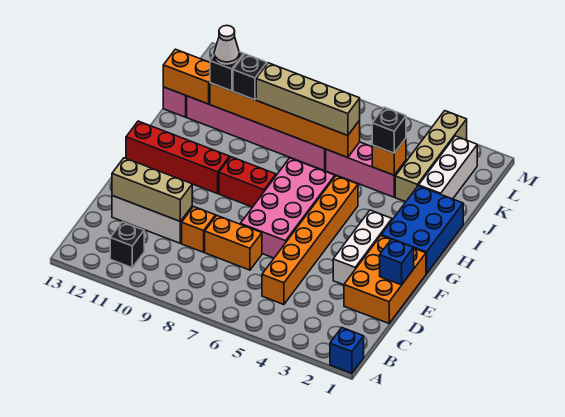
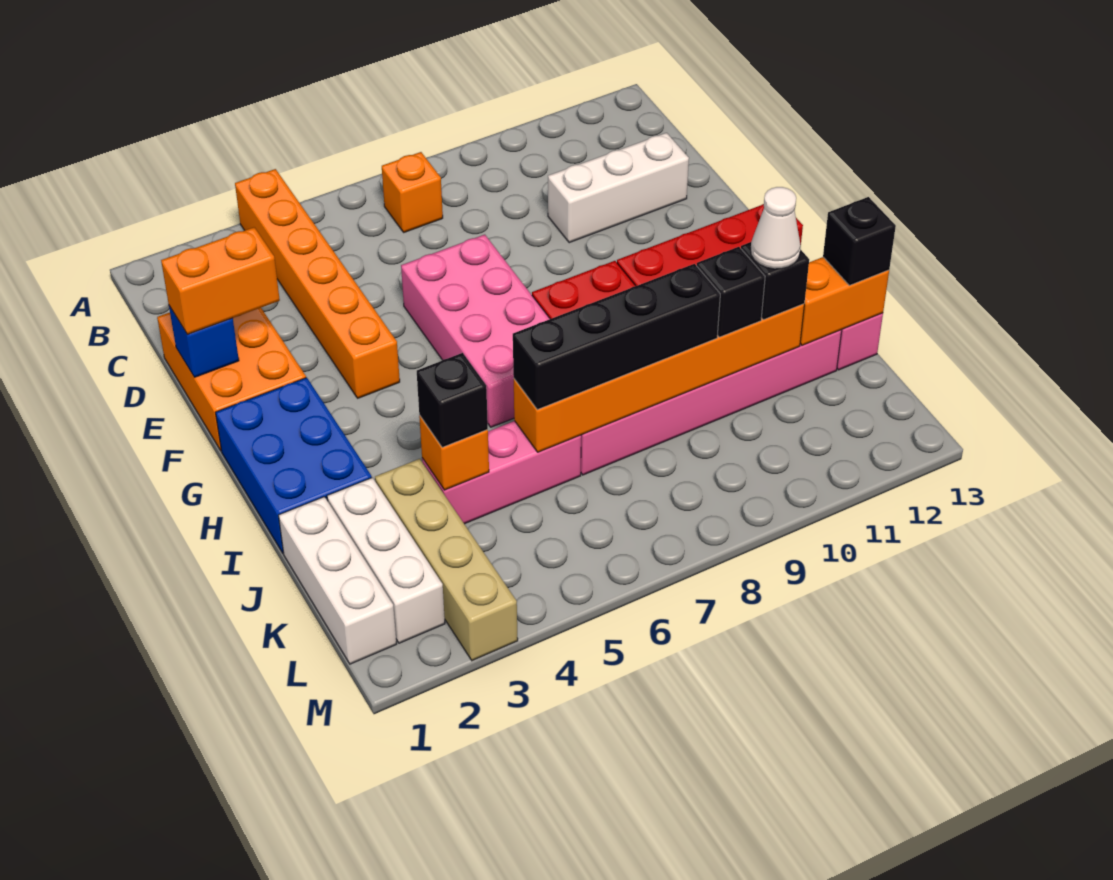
blue brick A1 level 1 -> none
black brick B11 level 1 -> black brick J13 level 3
orange brick C5:H5 level 1 -> orange brick A4:F4 level 1
orange brick D7:D8 level 1 -> orange brick E1:E2 level 3
orange brick D9 level 1 -> orange brick B7 level 1
tan brick D10:D12 level 2 -> none
white brick E3:G3 level 1 -> white brick J1:L1 level 1
tan brick J6:J9 level 3 -> black brick J6:J9 level 3

